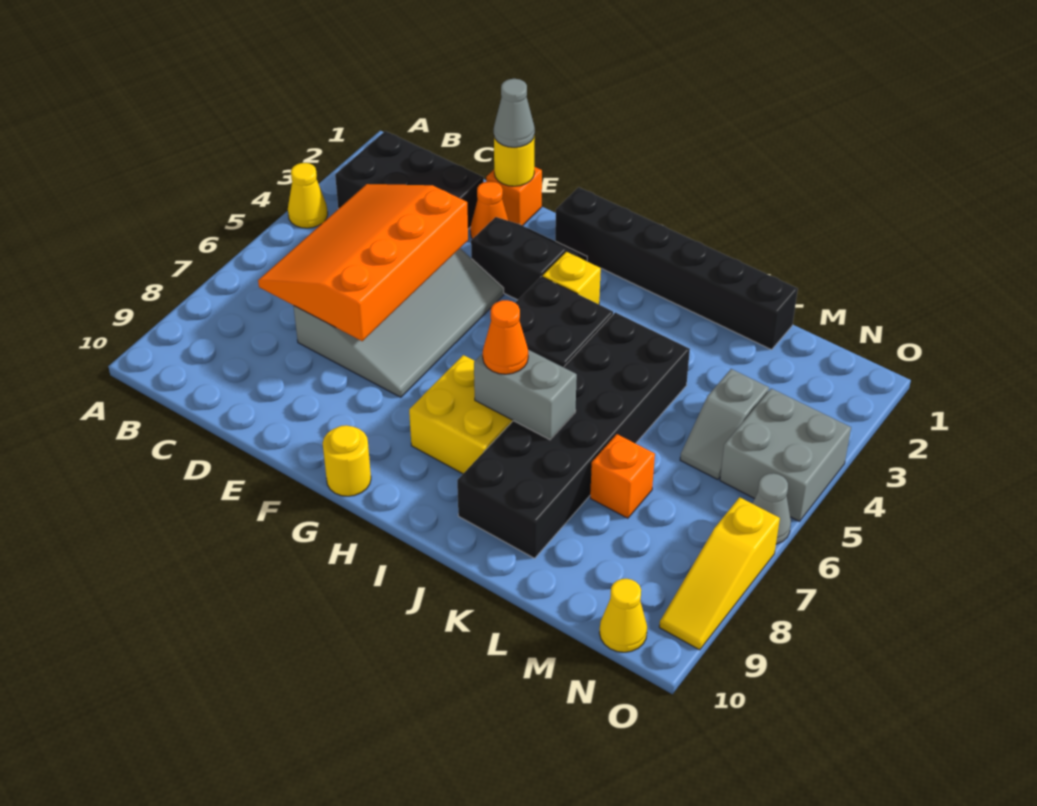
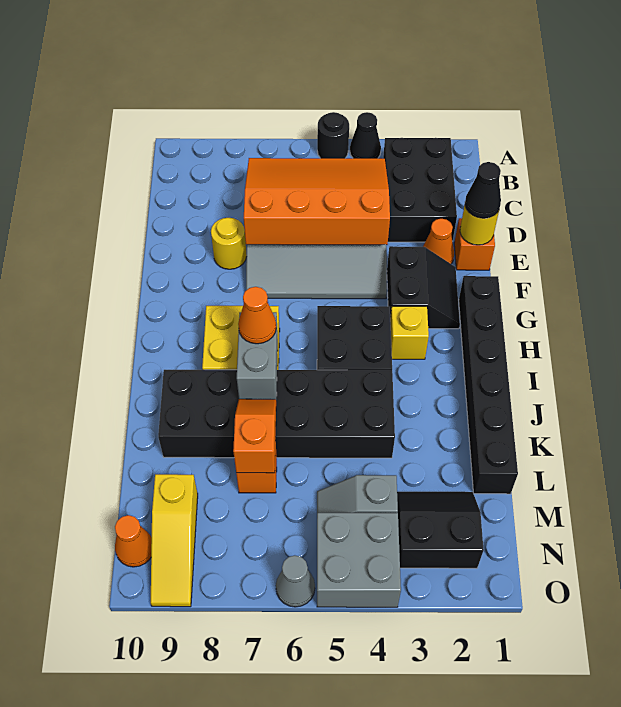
yellow cone A4 level 1 -> black cone A4 level 1
none -> black round brick A5 level 1
grey cone E1 level 3 -> black cone E1 level 3
yellow round brick G10 level 1 -> yellow round brick E8 level 1
none -> orange slope K7:L7 level 2 top L
none -> black slope M2:N3 level 1 top N
yellow cone N10 level 1 -> orange cone N10 level 1
yellow slope O7:O9 level 1 top 7 -> yellow slope M9:O9 level 1 top M

